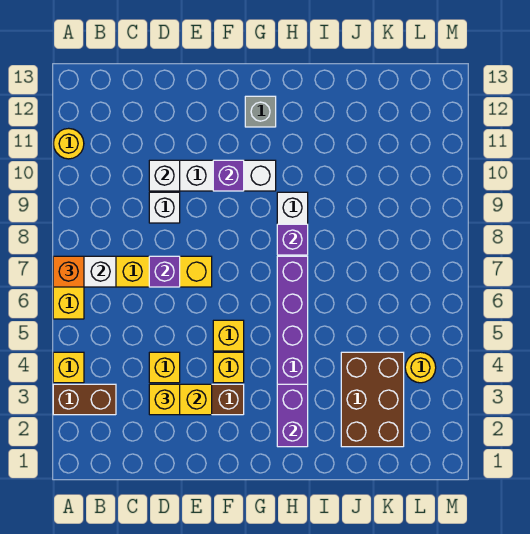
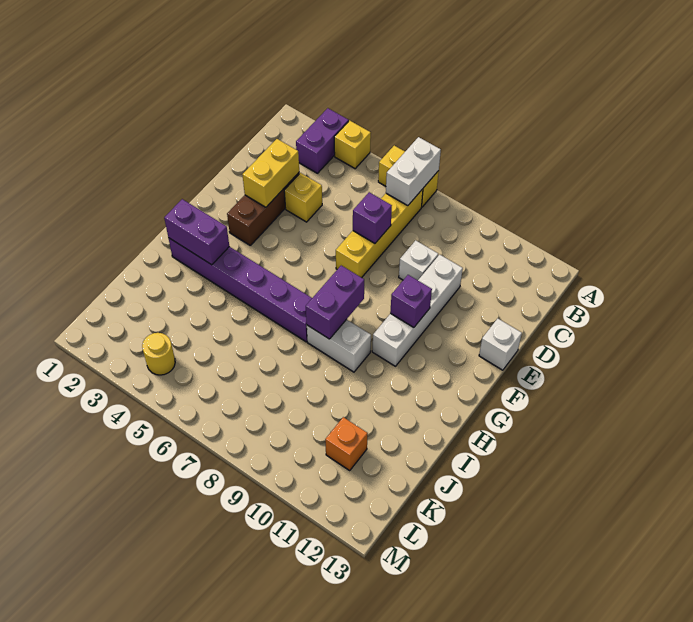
brown brick A3:B3 level 1 -> purple brick A3:B3 level 1
orange brick A7 level 3 -> orange brick K11 level 1
yellow round brick A11 level 1 -> none
yellow brick D3 level 3 -> none
white brick D10 level 2 -> white brick E13 level 1
yellow brick F4 level 1 -> none
yellow brick F5 level 1 -> none
grey brick G12 level 1 -> none
purple brick H8 level 2 -> purple brick G8:H8 level 2
brown brick J2:K4 level 1 -> none

